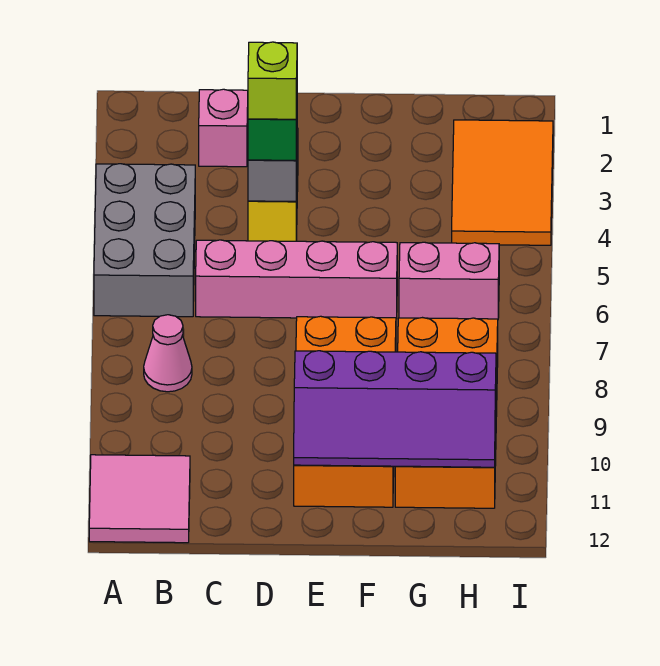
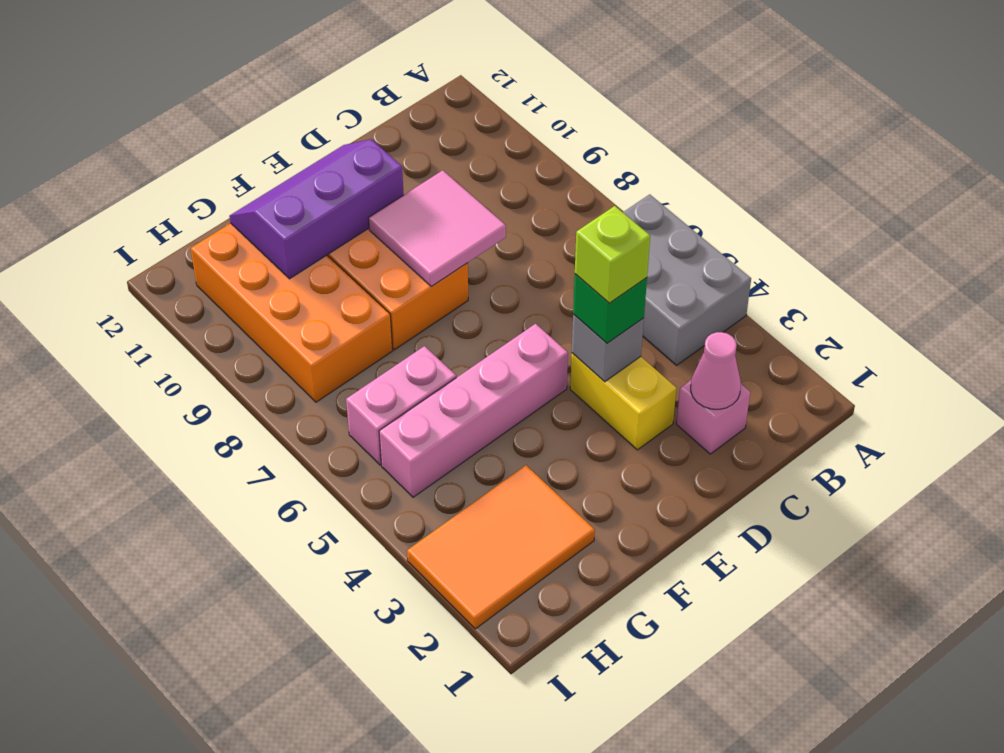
pink tile A11:B12 level 1 -> pink tile D8:E9 level 2
pink cone B8 level 1 -> pink cone C2 level 2
pink brick C6:F6 level 1 -> pink brick E5:H5 level 1
purple slope E10:H11 level 2 top 10 -> purple slope E10:G11 level 2 top 10
orange tile H2:I4 level 1 -> orange tile G2:I3 level 1

